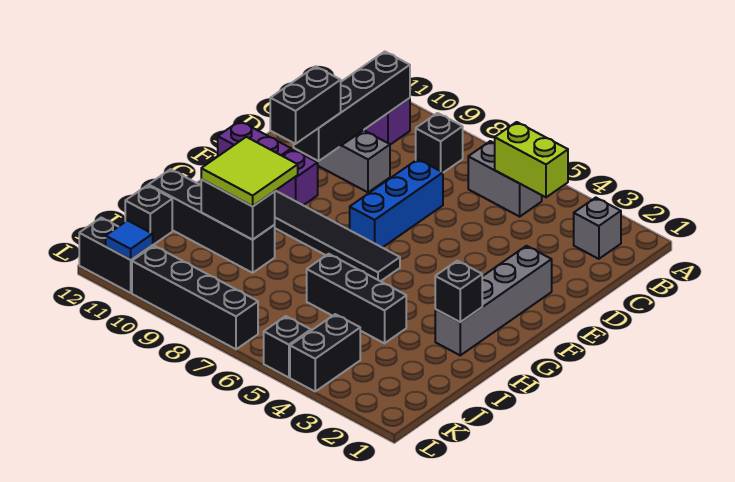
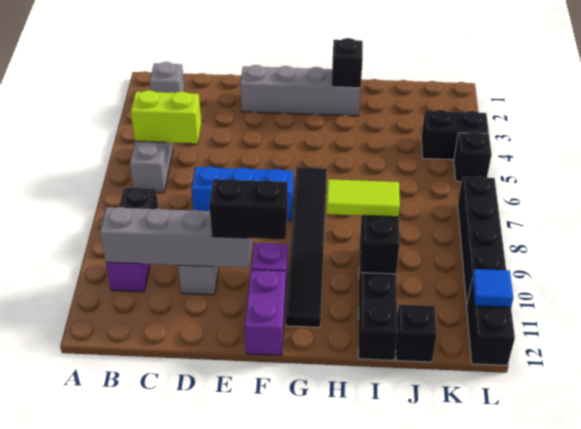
lime brick B4:B5 level 2 -> lime brick B5:C5 level 2
black brick B10:E10 level 2 -> grey brick B10:E10 level 2
lime tile H9:I10 level 3 -> lime tile H9:I9 level 3
black brick I4:I6 level 1 -> none

